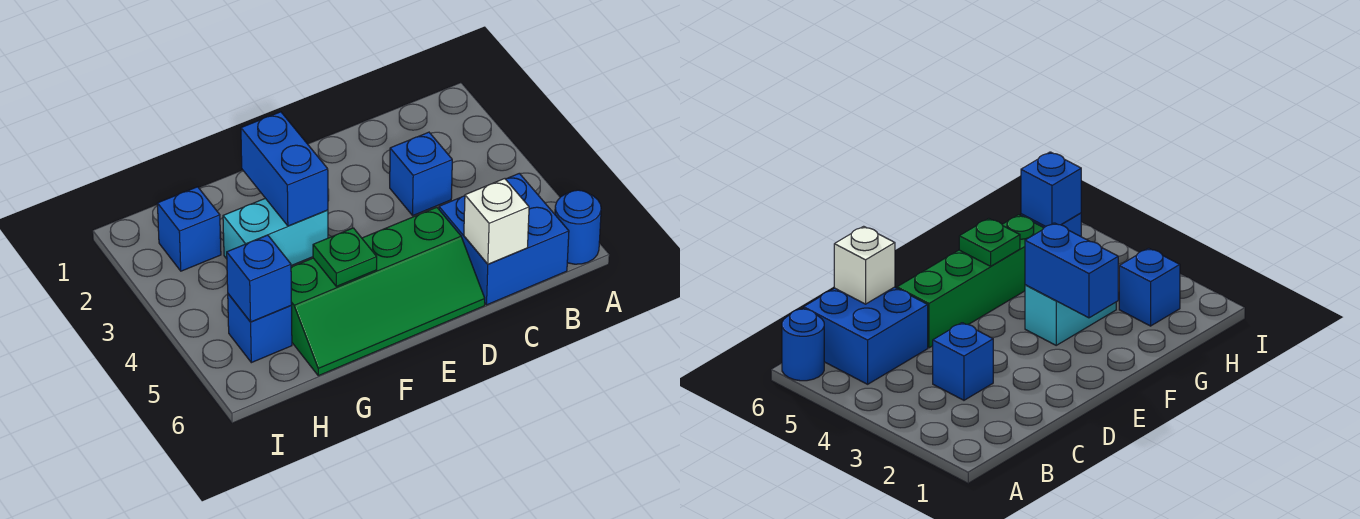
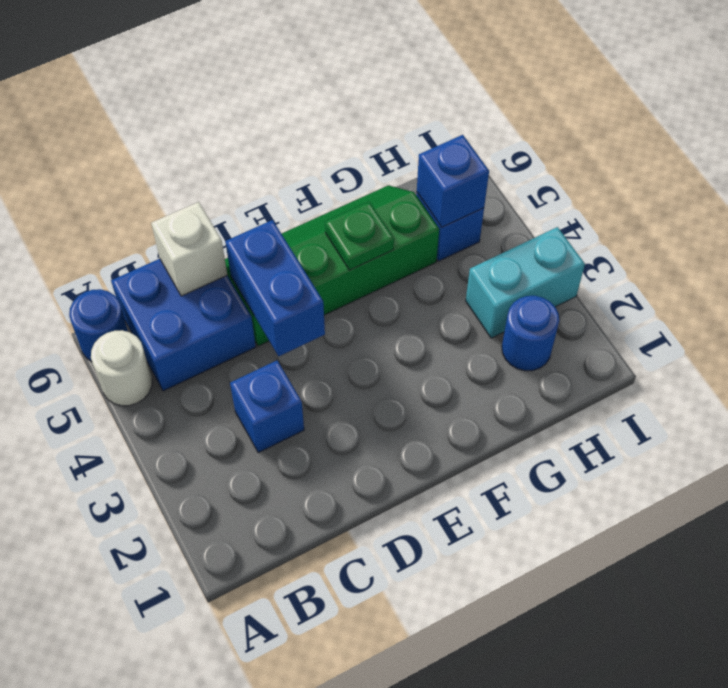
none -> white round brick A5 level 1
blue brick F2:F3 level 2 -> blue brick D4:D5 level 2
cyan brick F3:G3 level 1 -> cyan brick H3:I3 level 1
blue brick H2 level 1 -> blue round brick H2 level 1

